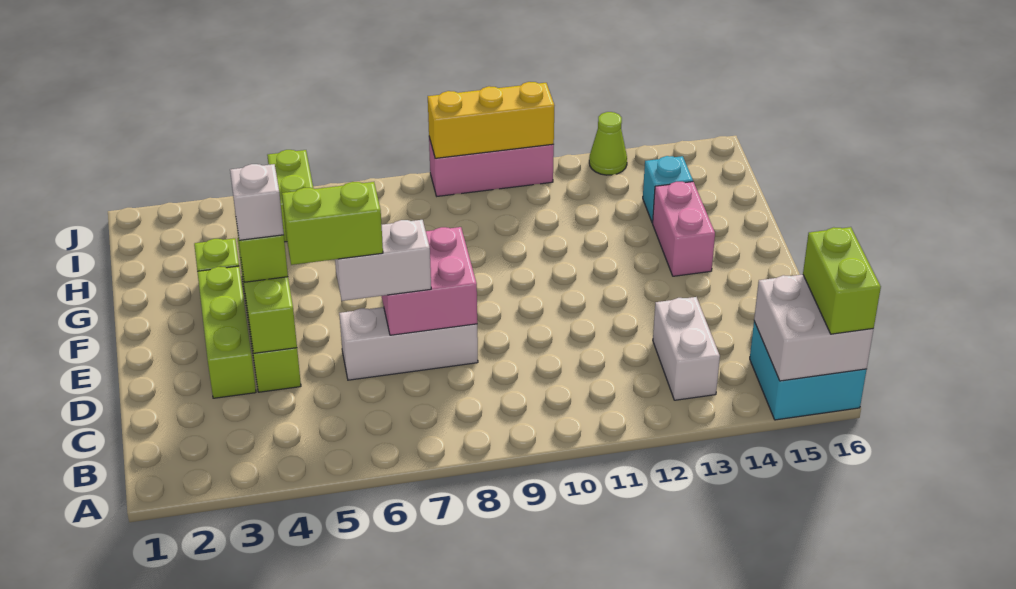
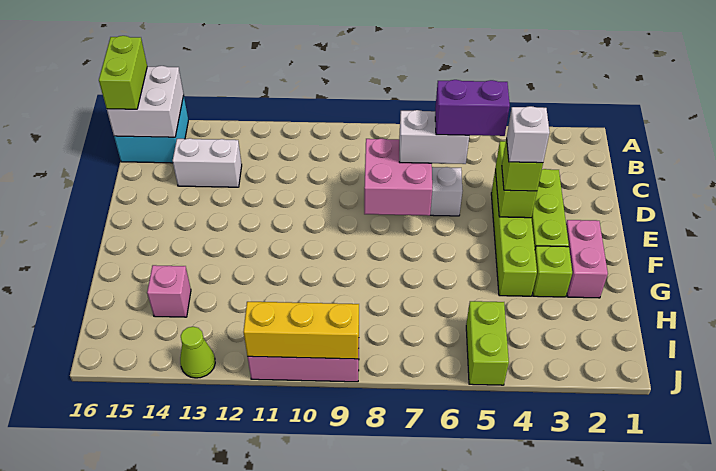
white brick B13:C13 level 1 -> white brick C13:C14 level 1
lime brick D5:D6 level 4 -> purple brick D5:D6 level 4
pink brick F14:G14 level 1 -> pink brick F2:G2 level 1
cyan brick H14 level 1 -> pink brick H14 level 1

